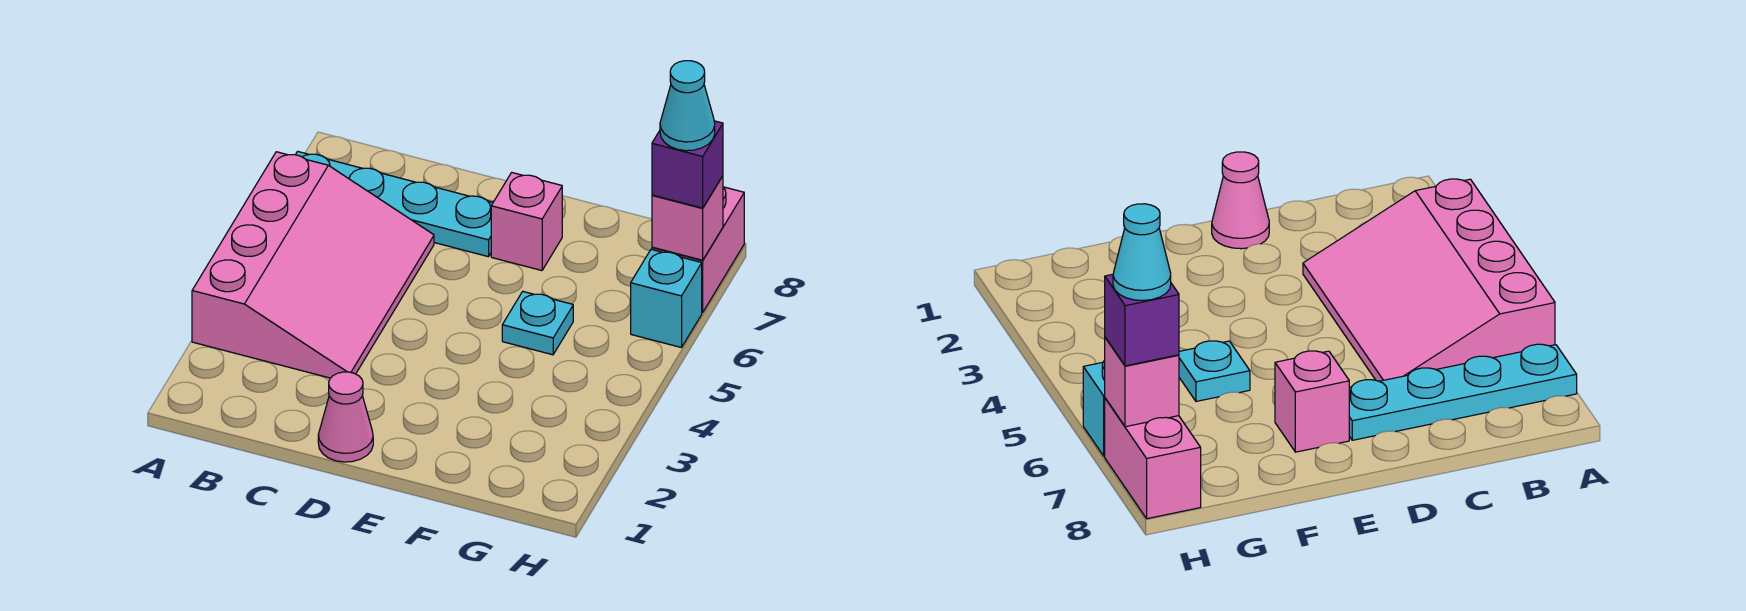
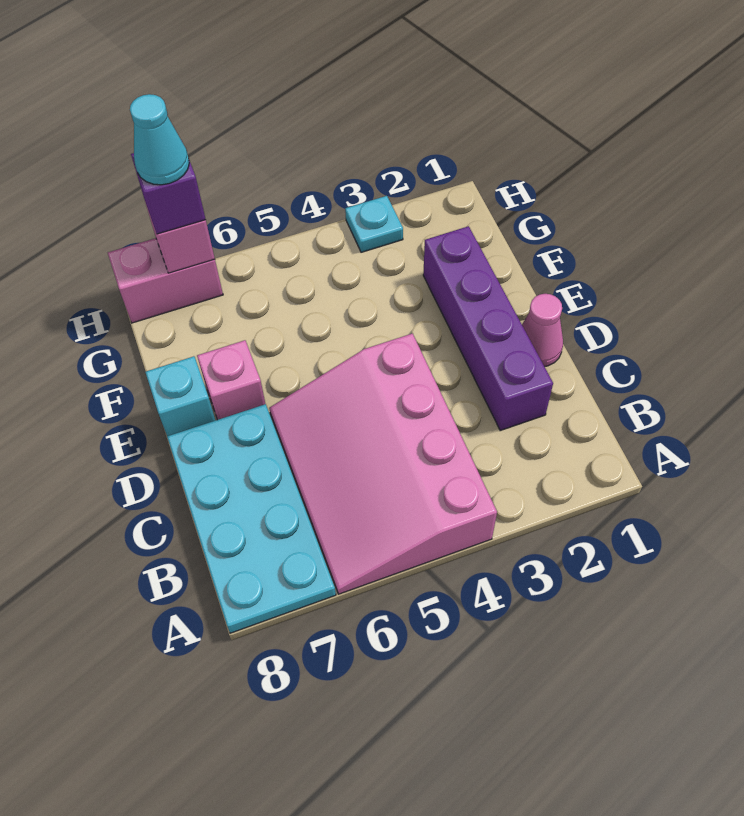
pink slope A3:C6 level 1 top A -> pink slope A4:D6 level 1 top 4
cyan plate A7:D7 level 1 -> cyan plate A7:D8 level 1
none -> purple brick C2:F2 level 1
cyan plate F5 level 1 -> cyan plate H3 level 1
cyan brick H6 level 1 -> cyan brick E8 level 1

